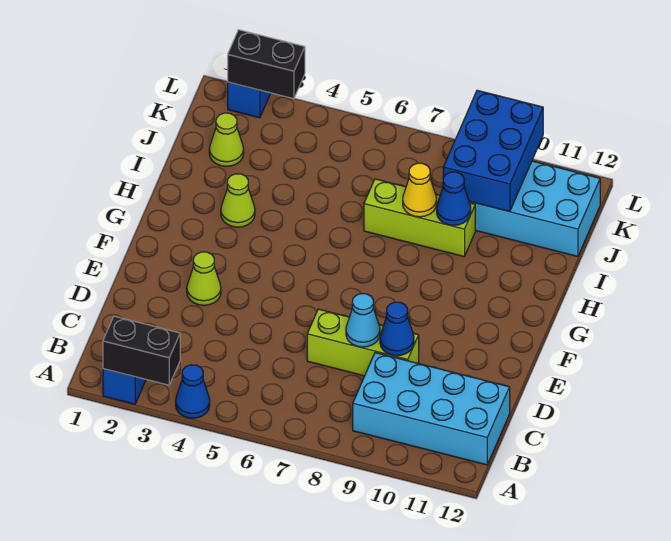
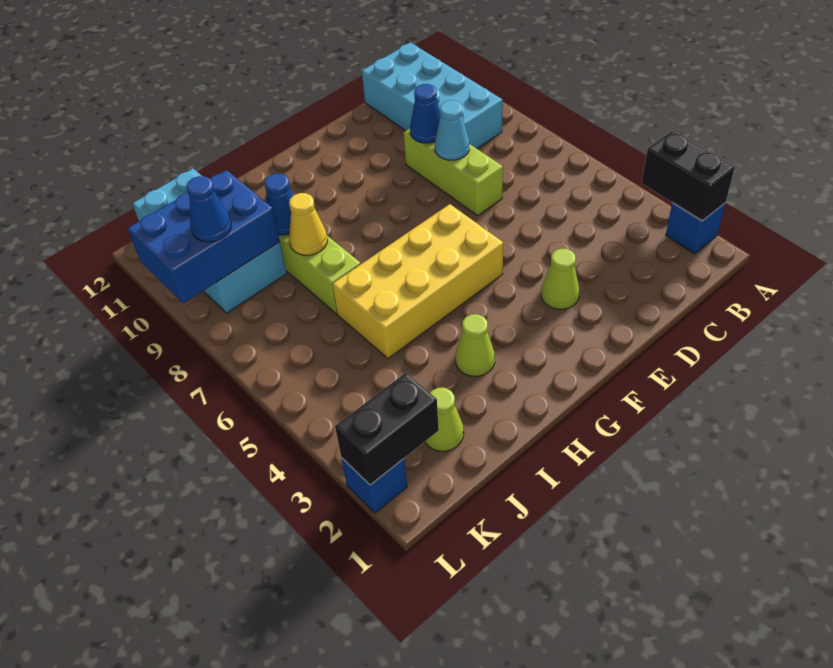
blue cone A4 level 1 -> blue cone K9 level 3
none -> yellow brick F5:I6 level 1
black brick L2:L3 level 2 -> black brick K2:L2 level 2

